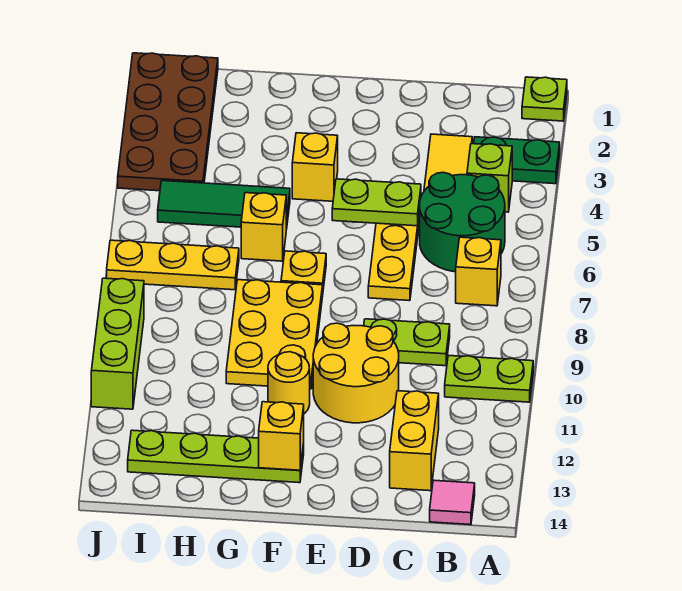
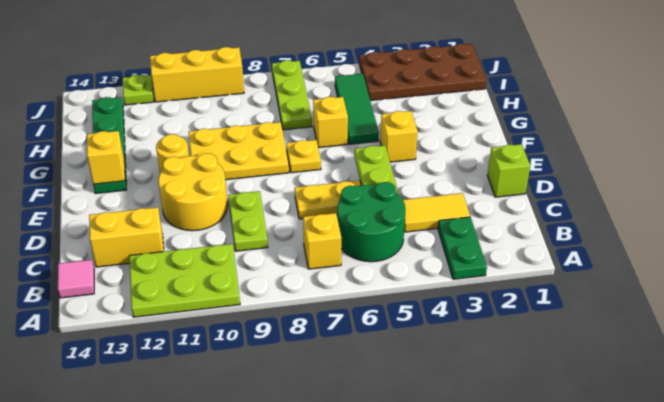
lime plate A1 level 1 -> lime plate J12 level 1
lime plate A10:B10 level 1 -> lime plate A10:B12 level 1
lime brick B4 level 1 -> lime brick D1 level 1
lime plate F13:I13 level 1 -> green plate F13:I13 level 1
yellow plate H7:J7 level 1 -> lime plate H7:J7 level 1
lime brick J9:J11 level 1 -> yellow brick J9:J11 level 1

